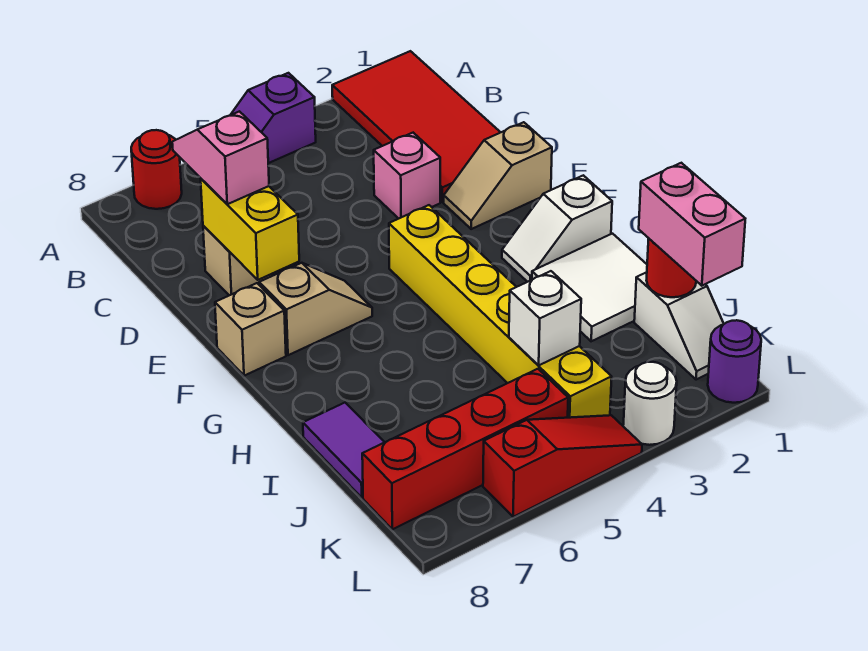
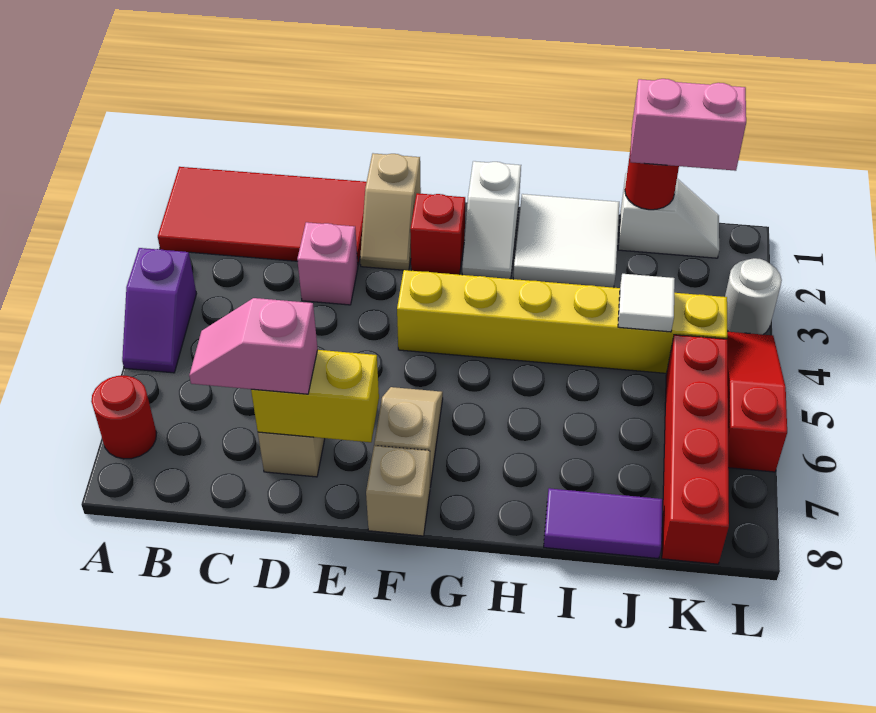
none -> red brick F2 level 1
white brick J4 level 2 -> white tile J4 level 2
purple round brick L1 level 1 -> none

